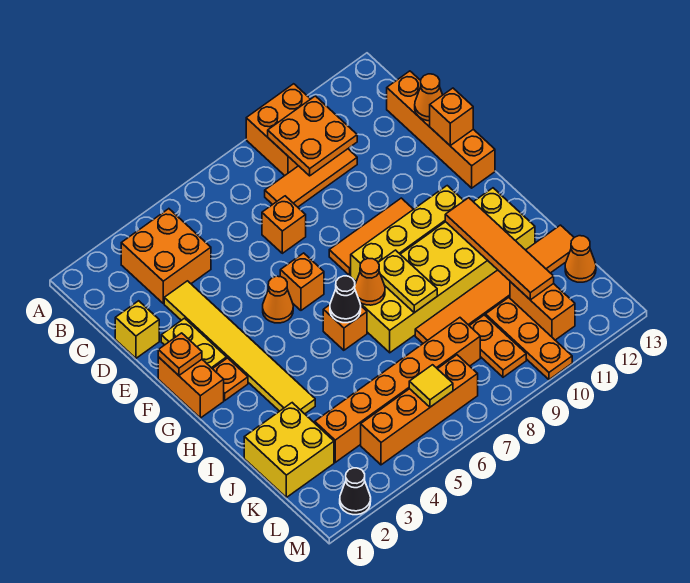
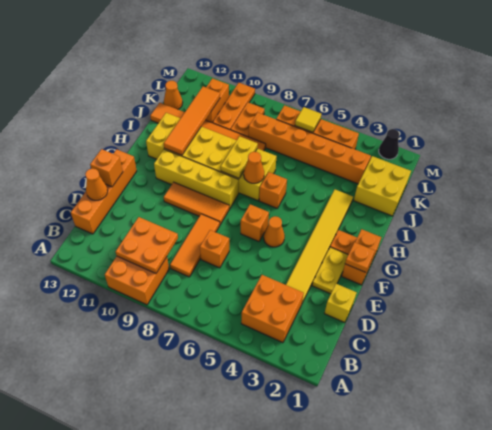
orange tile C8:C10 level 1 -> orange tile C8:E8 level 1
black cone H6 level 2 -> none

